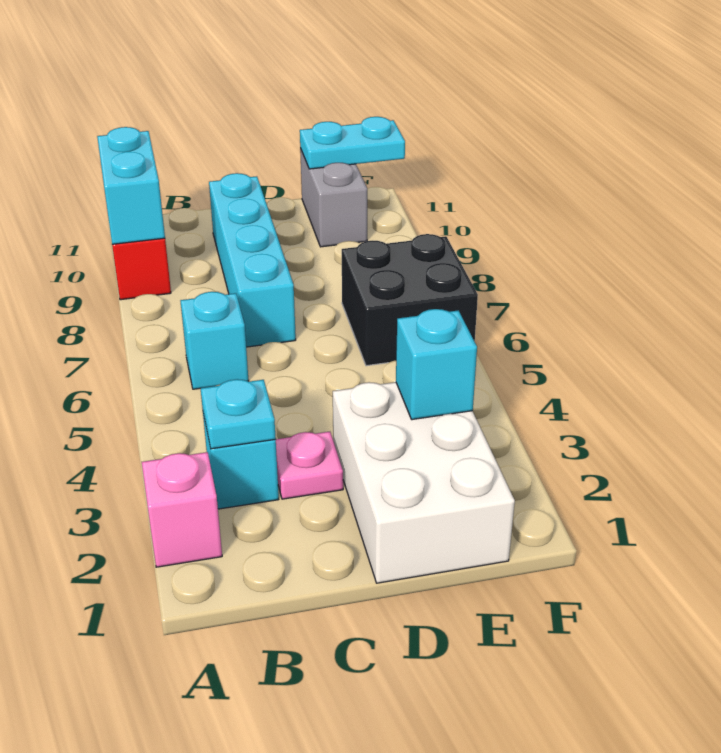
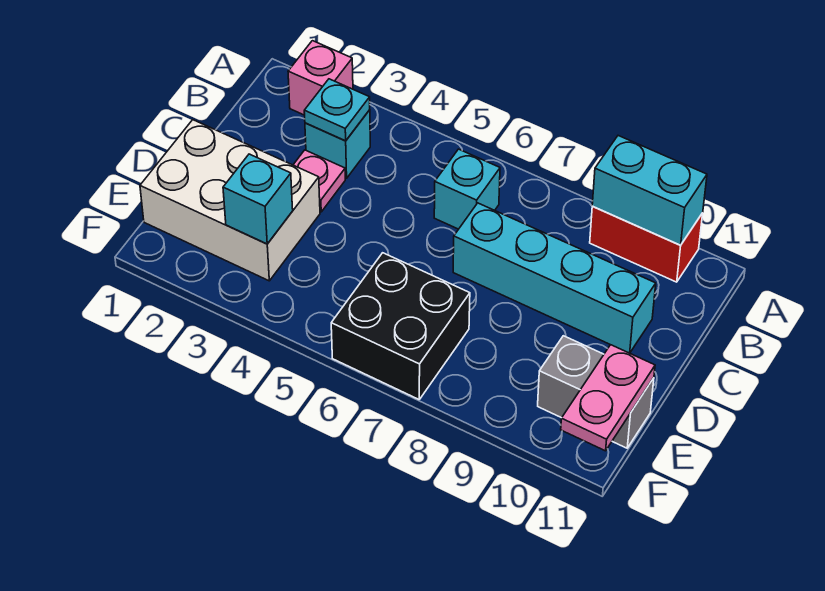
cyan plate E11:F11 level 2 -> pink plate E11:F11 level 2

